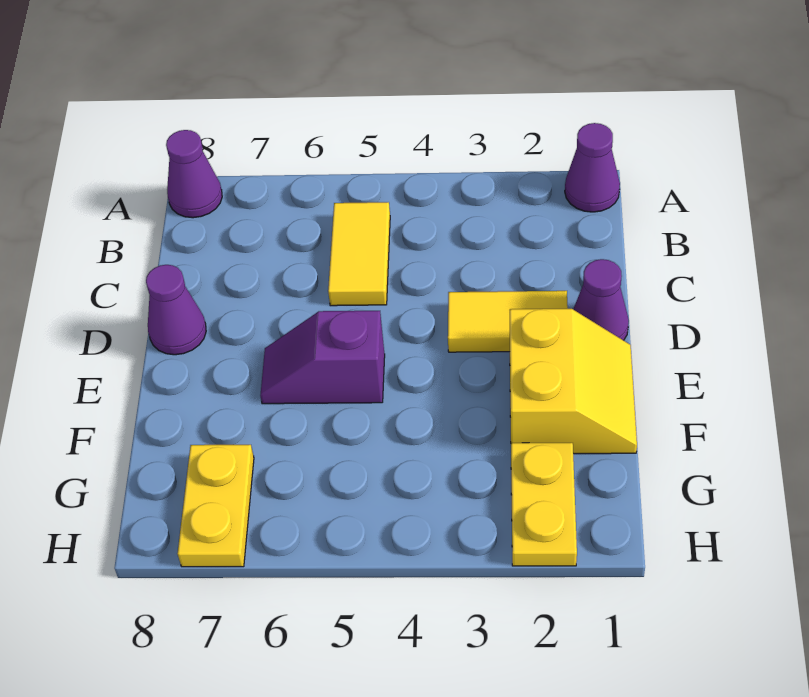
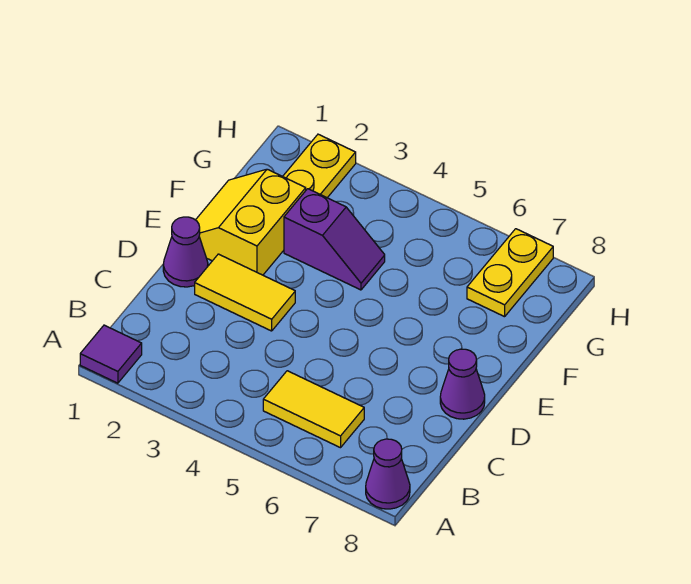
purple cone A1 level 1 -> purple tile A1 level 1
yellow tile B5:C5 level 1 -> yellow tile B5:B6 level 1
purple slope E5:E6 level 1 top 5 -> purple slope F3:F4 level 1 top 3

